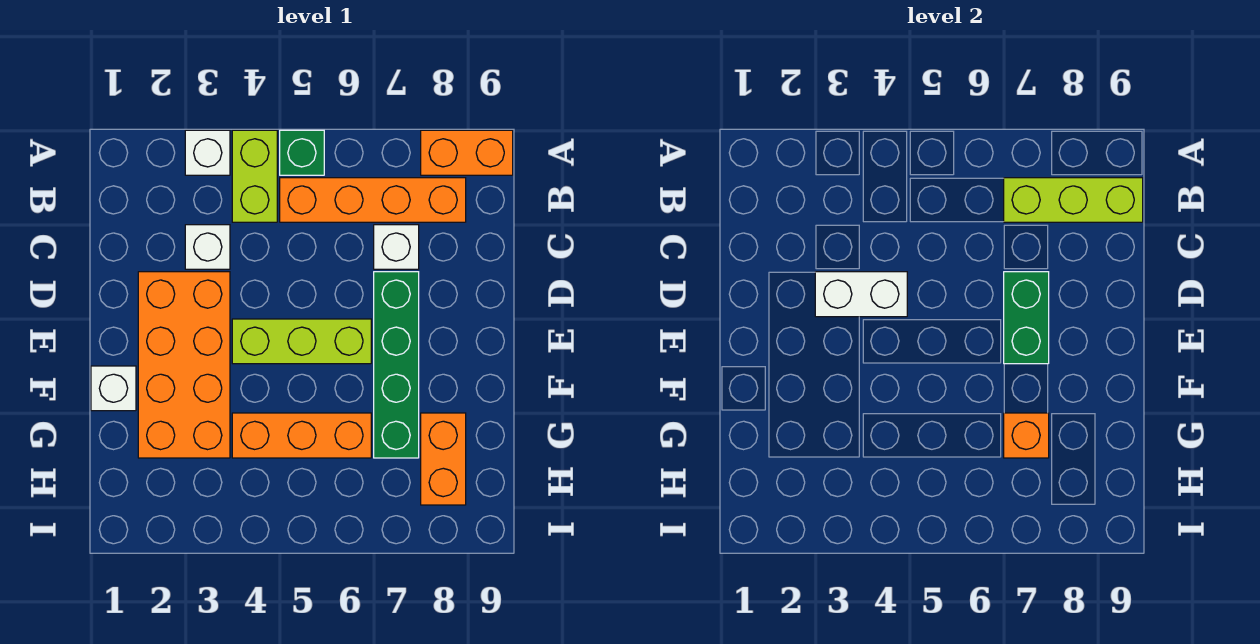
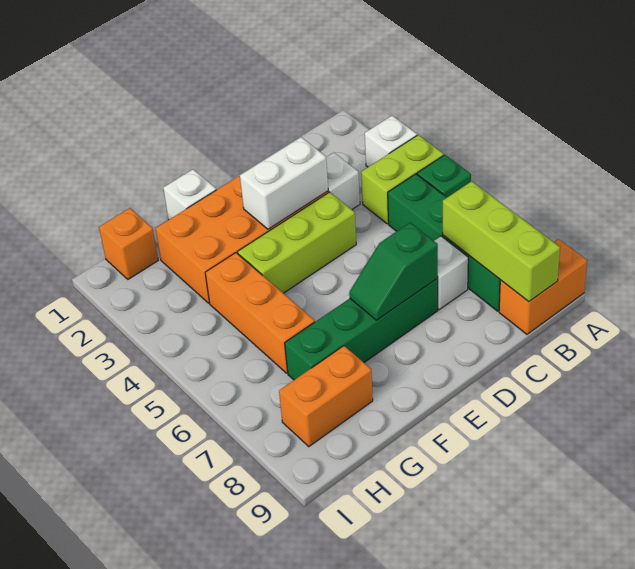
orange brick A8:A9 level 1 -> orange brick A9:B9 level 1
orange brick B5:B8 level 1 -> green brick B5:B8 level 1
white brick D3:D4 level 2 -> white brick D3:E3 level 2
green brick D7:E7 level 2 -> green slope D7:E7 level 2 top D
lime brick E4:E6 level 1 -> lime brick D4:F4 level 1
orange brick G7 level 2 -> orange brick H1 level 1

